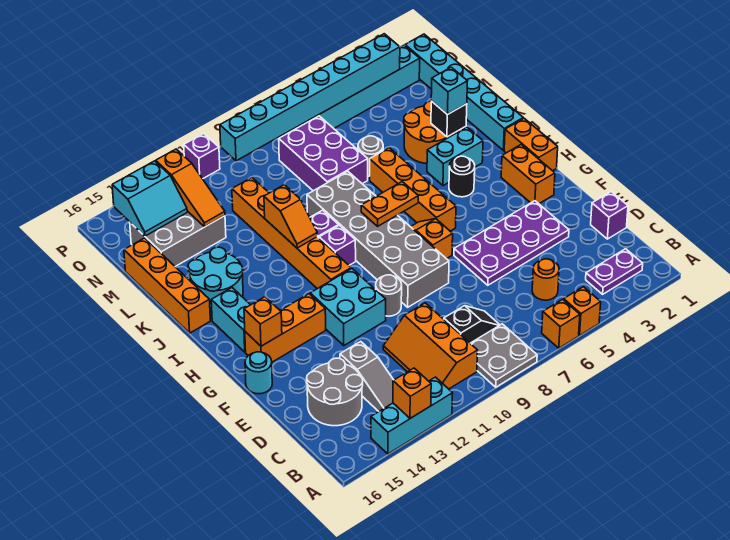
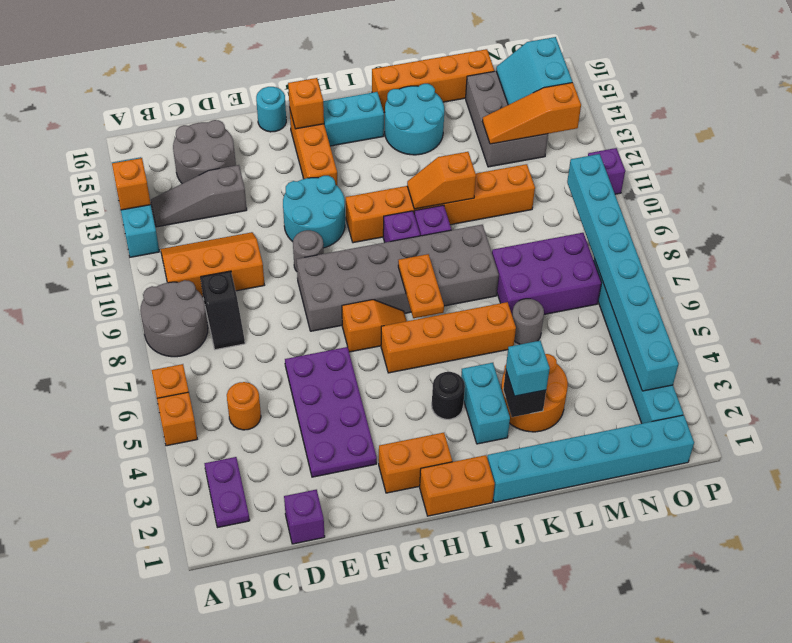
grey plate A8:B9 level 1 -> grey round brick A8:B9 level 1
cyan brick F11:G12 level 1 -> cyan round brick F11:G12 level 1

